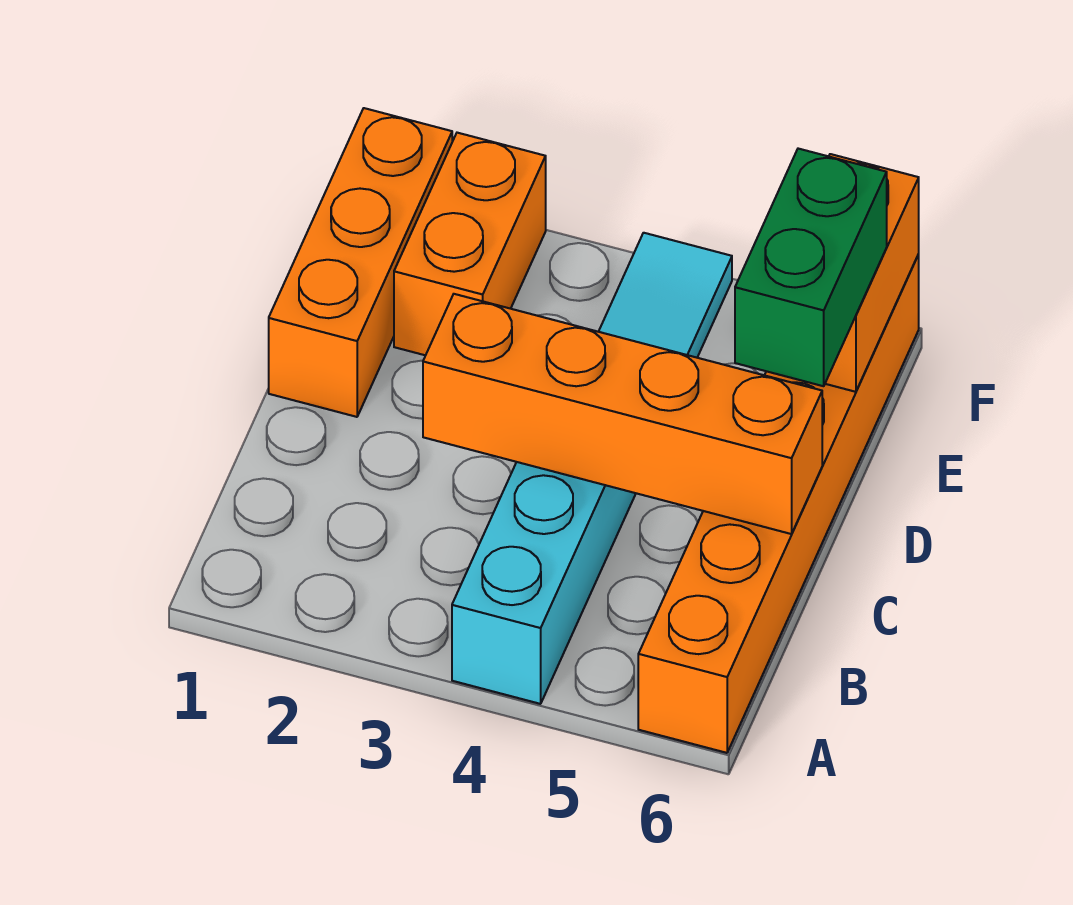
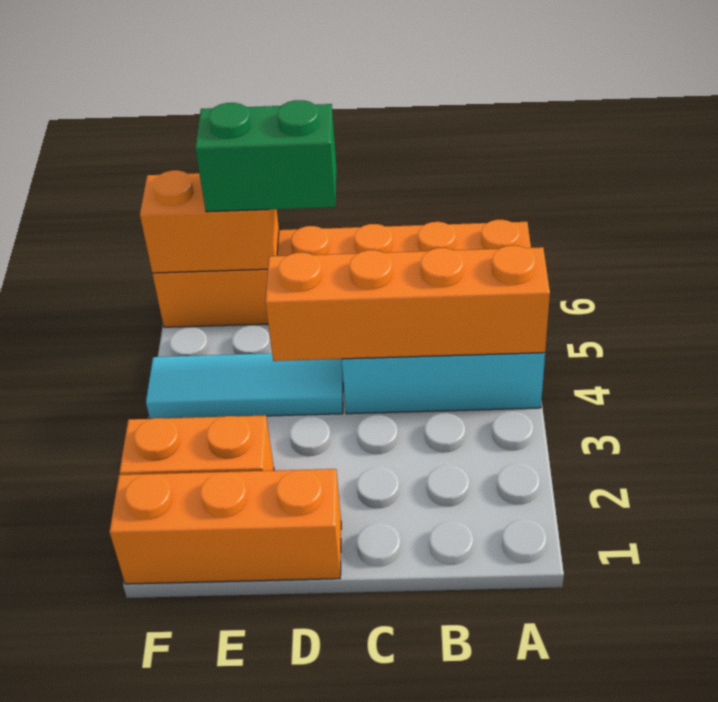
orange brick C3:C6 level 2 -> orange brick A4:D4 level 2

